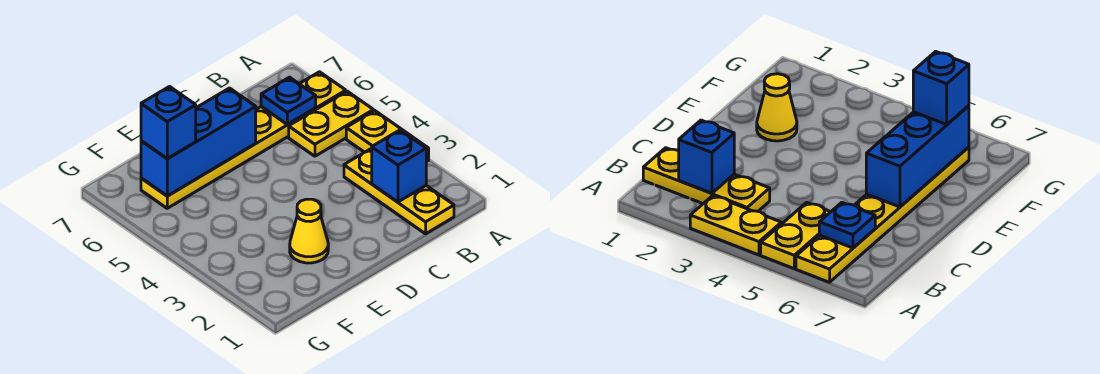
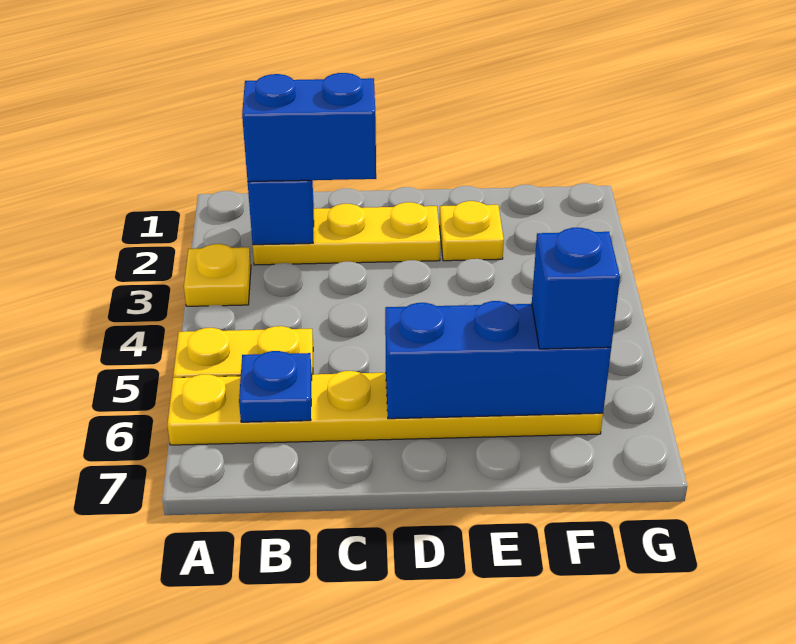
yellow plate A3:A4 level 1 -> yellow plate A3 level 1
yellow plate B1:B3 level 1 -> yellow plate B2:D2 level 1
none -> blue brick B2:C2 level 3
yellow cone E2 level 1 -> yellow plate E2 level 1

